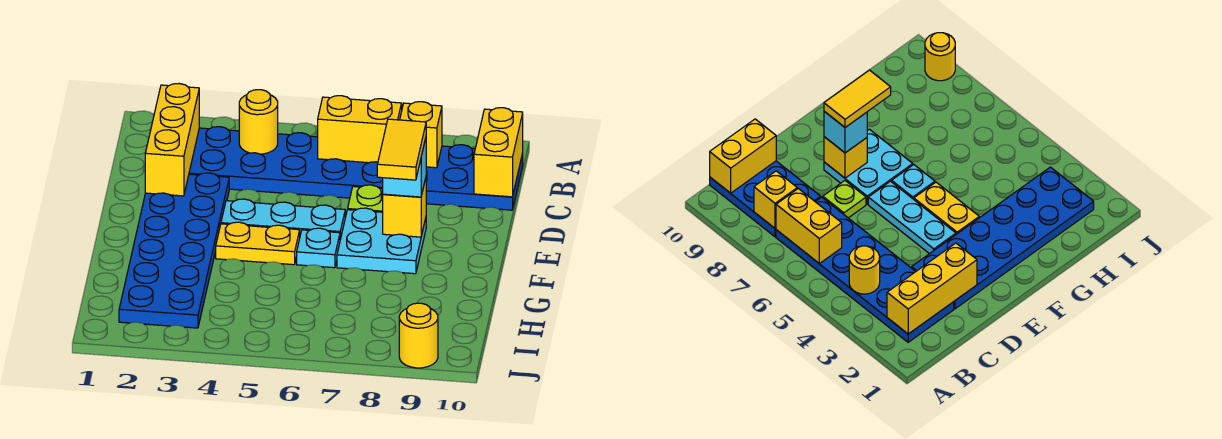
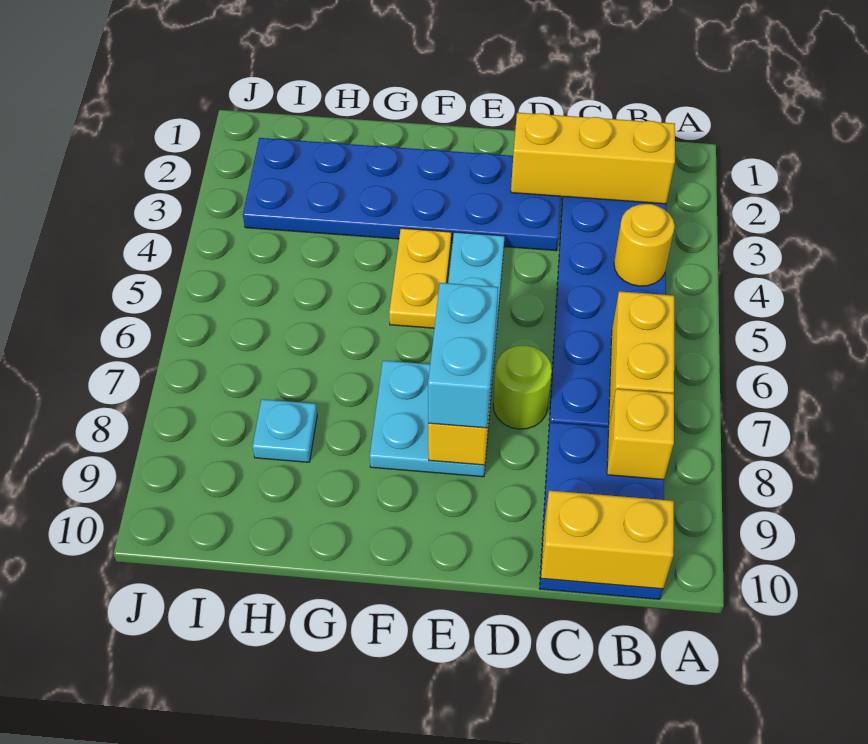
lime plate D7 level 1 -> lime round brick D7 level 1
cyan brick E8 level 3 -> cyan brick E7:E8 level 3
yellow tile E8:F8 level 4 -> none
cyan plate F6 level 1 -> cyan plate H8 level 1
yellow round brick J9 level 1 -> none

